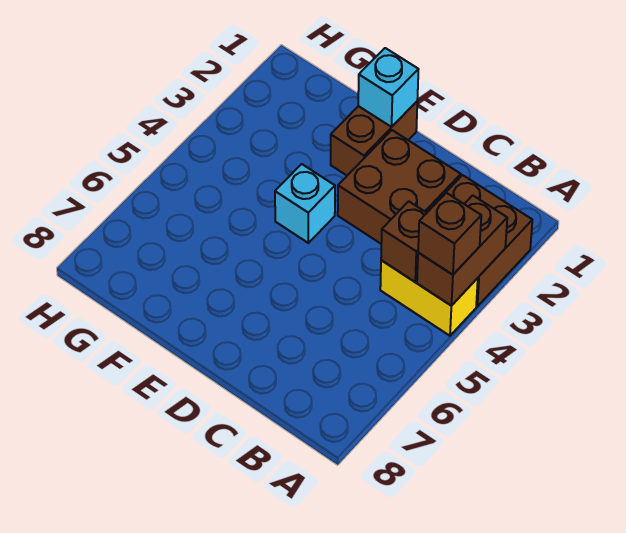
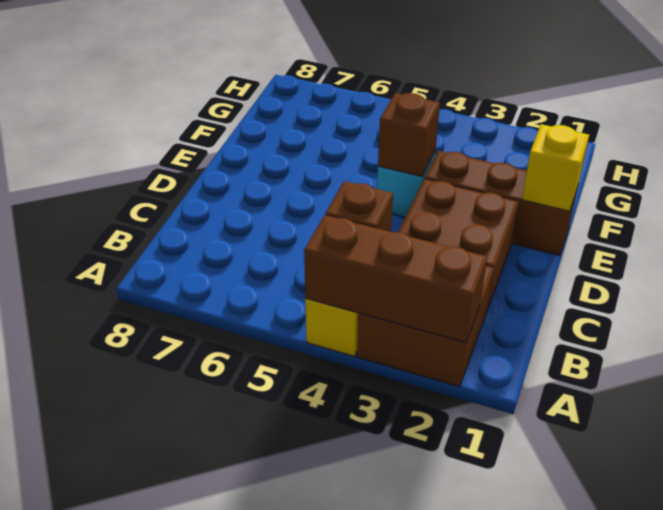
brown brick A3:A4 level 2 -> brown brick A2:A4 level 2
brown brick A4 level 3 -> brown brick E4 level 2
brown brick E1:E2 level 1 -> brown brick E1:E3 level 1
cyan brick E1 level 2 -> yellow brick E1 level 2

